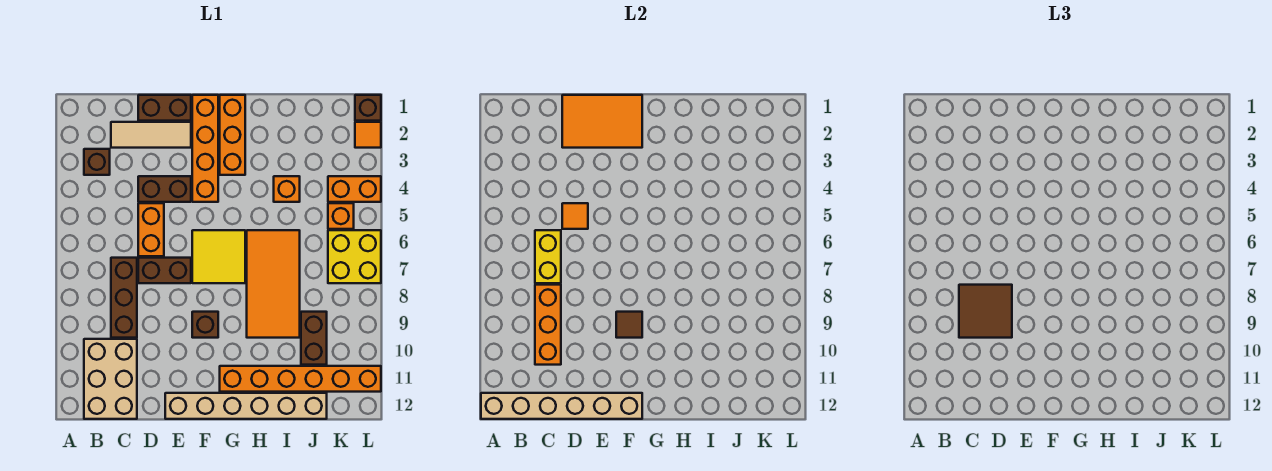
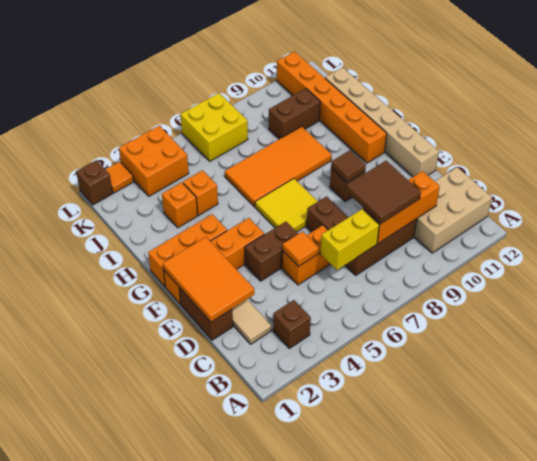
tan brick A12:F12 level 2 -> none
brown brick D4:E4 level 1 -> brown brick E4:E5 level 1
orange brick K4:L4 level 1 -> orange brick K3:L4 level 1
orange brick K5 level 1 -> orange brick I3 level 1

